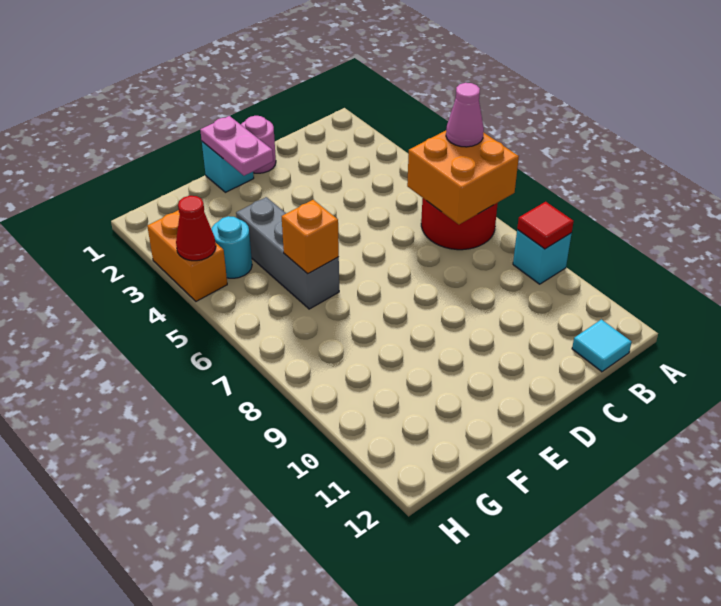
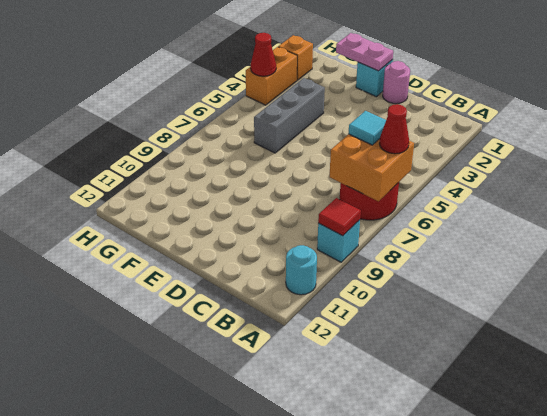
pink cone A6 level 3 -> red cone A6 level 3
cyan tile B12 level 1 -> cyan tile B6 level 3
pink plate E1:E2 level 2 -> pink plate E1:F1 level 2
orange brick F6 level 2 -> orange brick H2 level 1
cyan round brick G4 level 1 -> cyan round brick A11 level 1

